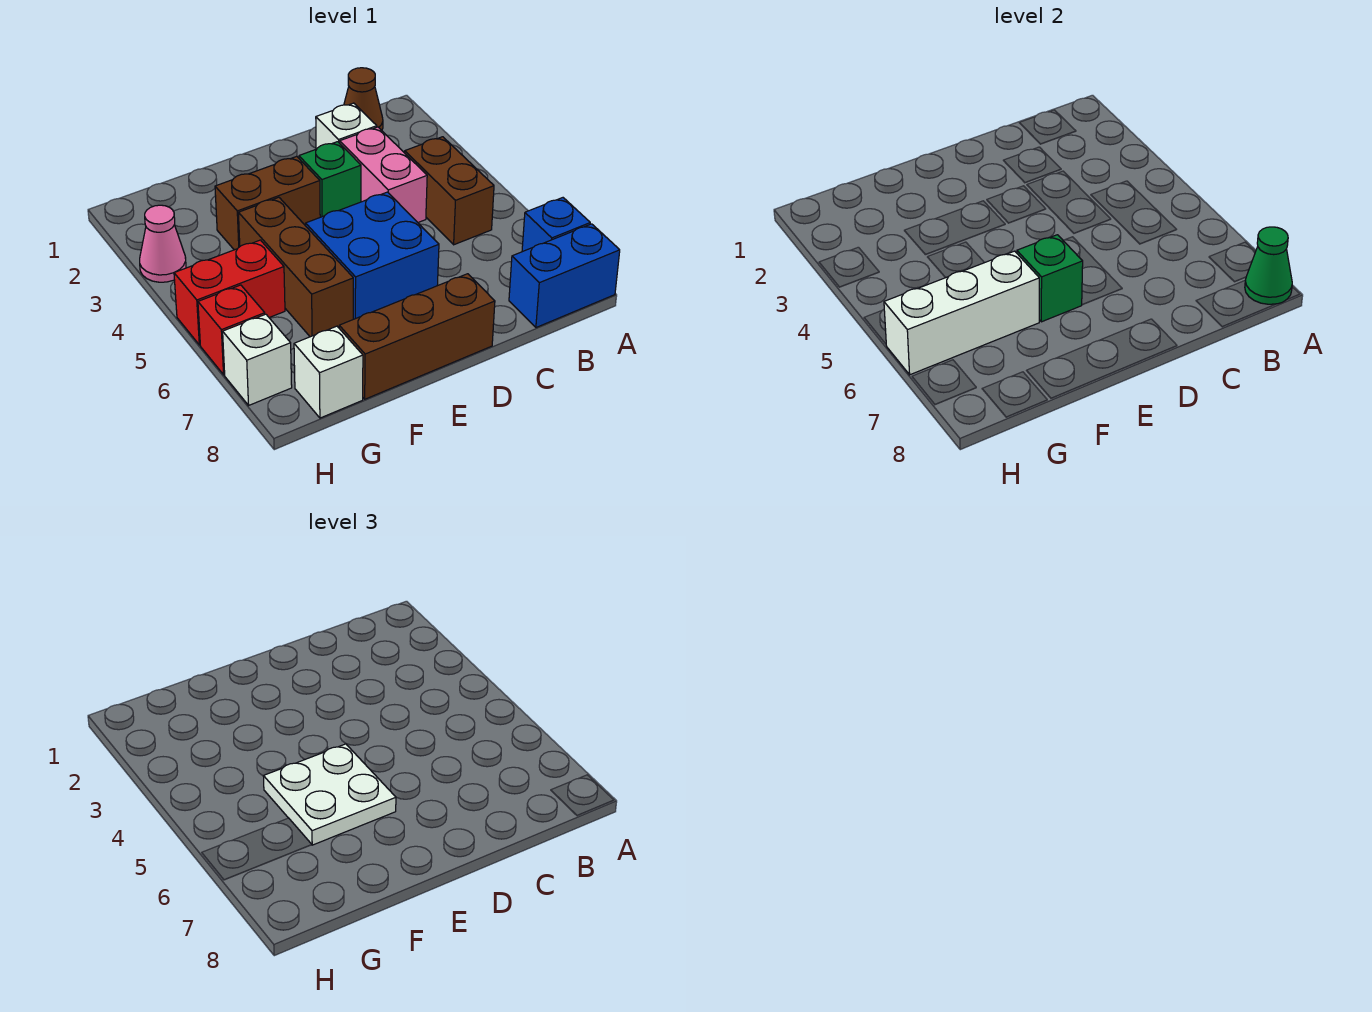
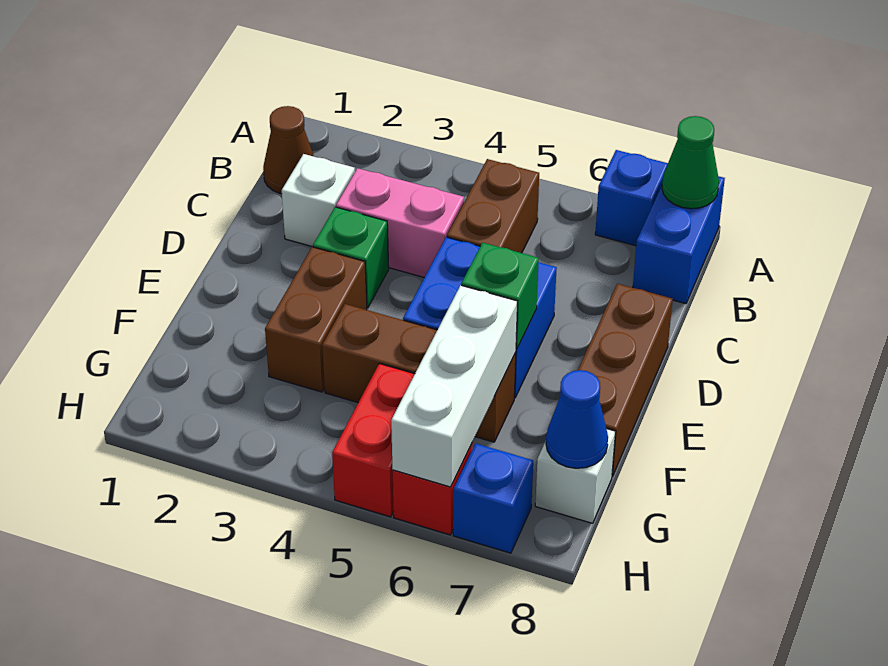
brown brick B4:B5 level 1 -> brown brick B5:C5 level 1
white plate E5:F6 level 3 -> none
none -> blue cone G8 level 2
pink cone H3 level 1 -> none
white brick H7 level 1 -> blue brick H7 level 1

